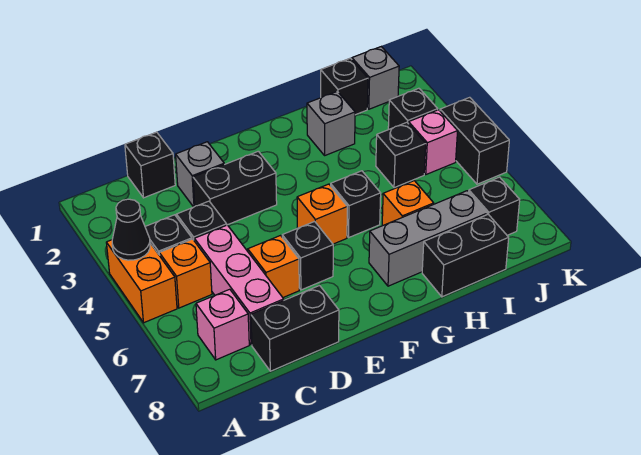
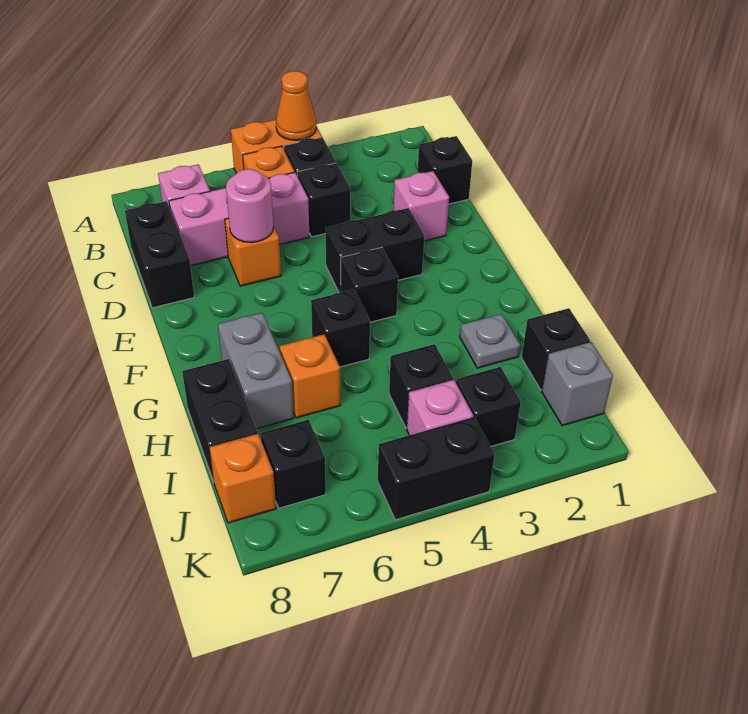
black cone A4 level 2 -> orange cone A4 level 2
grey brick D2 level 1 -> pink brick D2 level 1
black brick D3:E3 level 1 -> black brick E3:E4 level 1
none -> pink round brick D6 level 2
black brick E6 level 1 -> black brick F4 level 1
orange brick F5 level 1 -> orange brick J8 level 1
grey brick G7:I7 level 1 -> grey brick G7:H7 level 1
grey brick H2 level 1 -> grey plate H2 level 1

